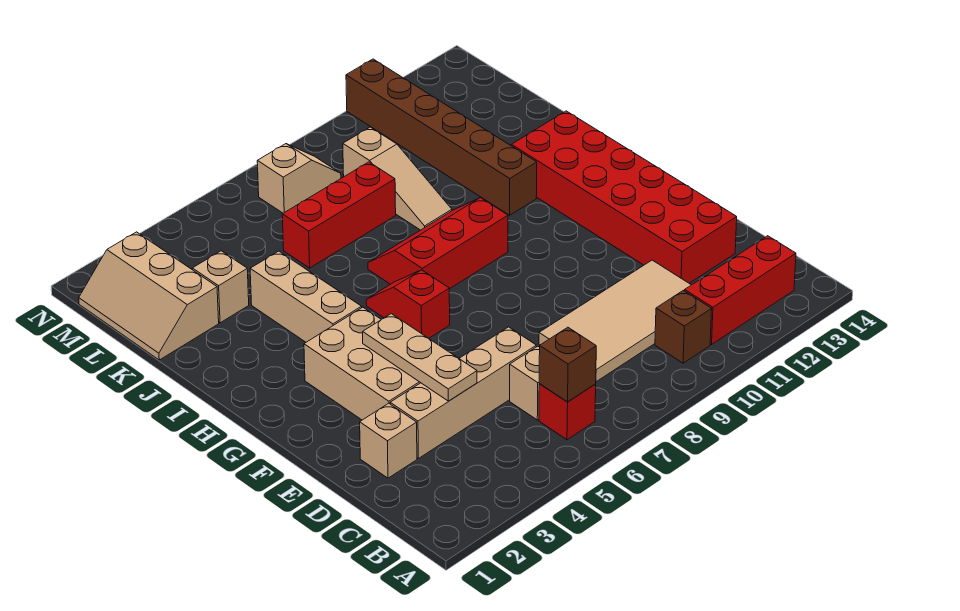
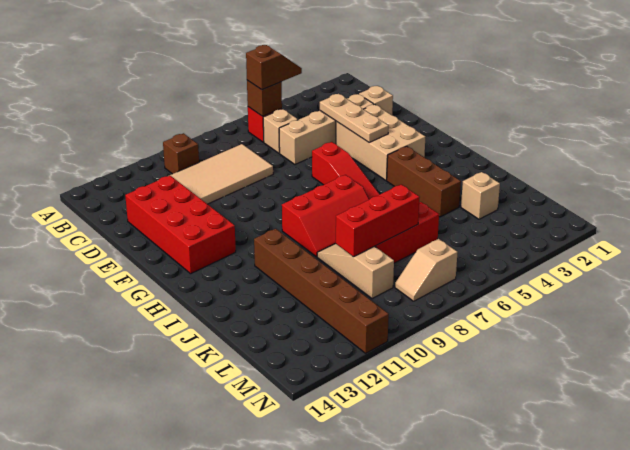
none -> brown slope B5:B6 level 3 top 6
red brick B11:B13 level 1 -> red brick K7:K9 level 2
red brick D12:I13 level 1 -> red brick D12:G13 level 1
red slope G6:H6 level 1 top G -> red slope F6:H6 level 1 top F
tan brick H4:J4 level 1 -> brown brick H4:J4 level 1
tan slope K1:M2 level 1 top 2 -> none

